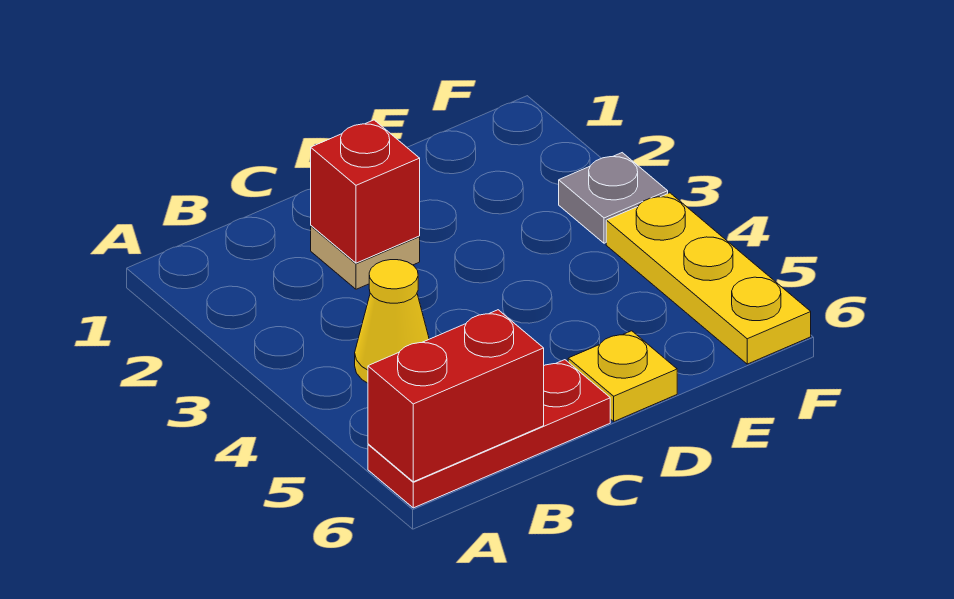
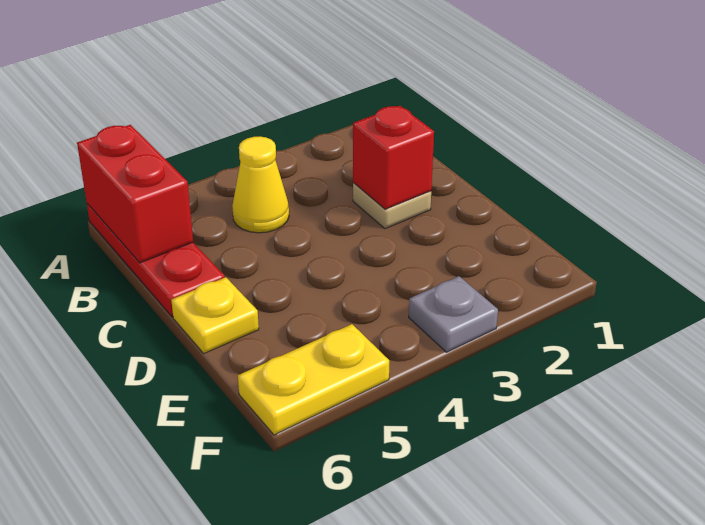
yellow plate F4:F6 level 1 -> yellow plate F5:F6 level 1

